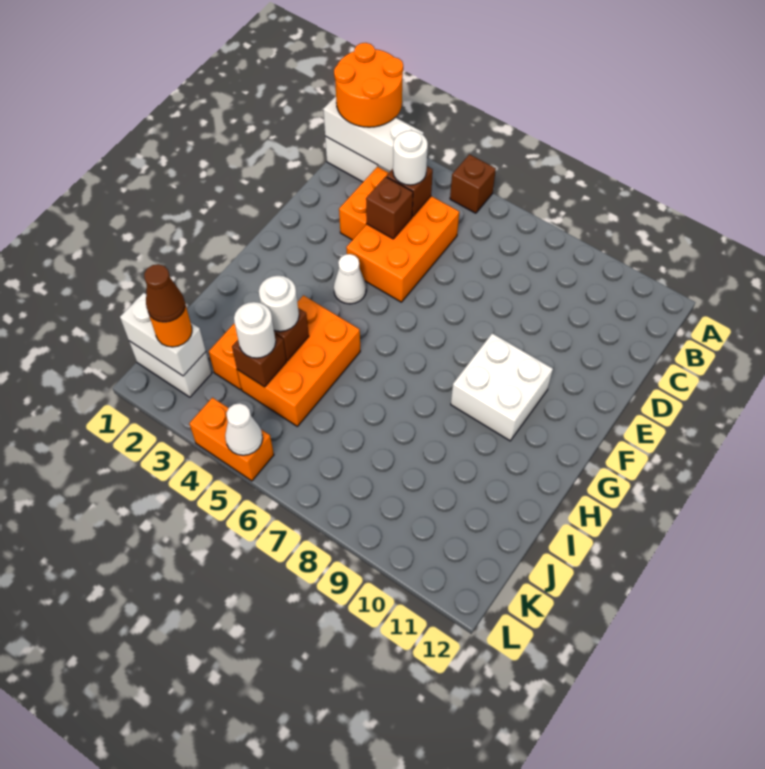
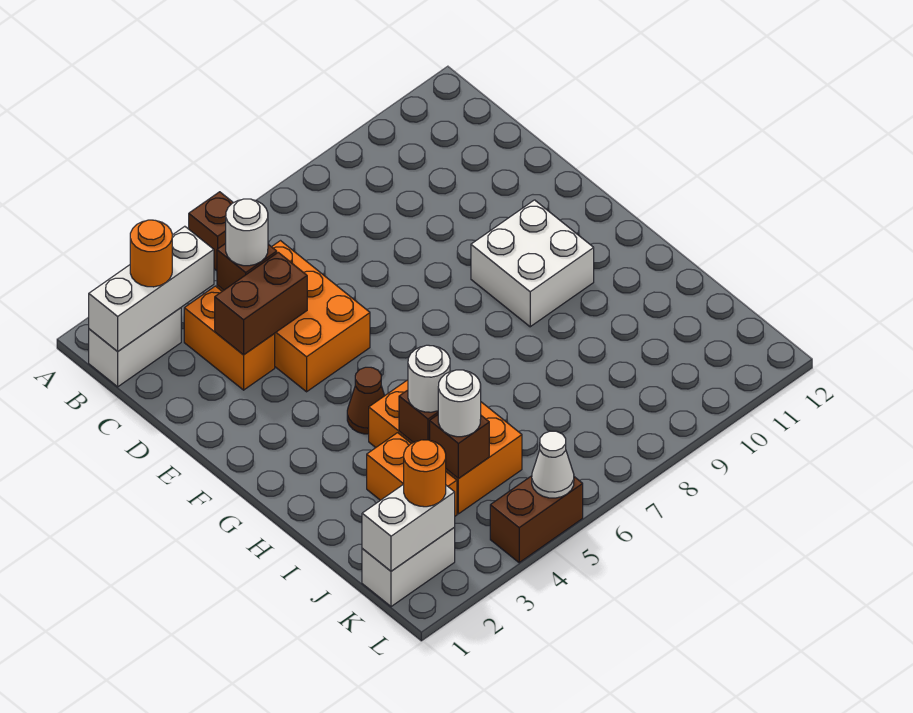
orange round brick A1:B2 level 3 -> orange round brick B2 level 3
brown brick D4 level 2 -> brown brick D3:D4 level 2
white cone F4 level 1 -> none
brown cone K2 level 4 -> brown cone G4 level 1
orange brick L4:L5 level 1 -> brown brick L4:L5 level 1

